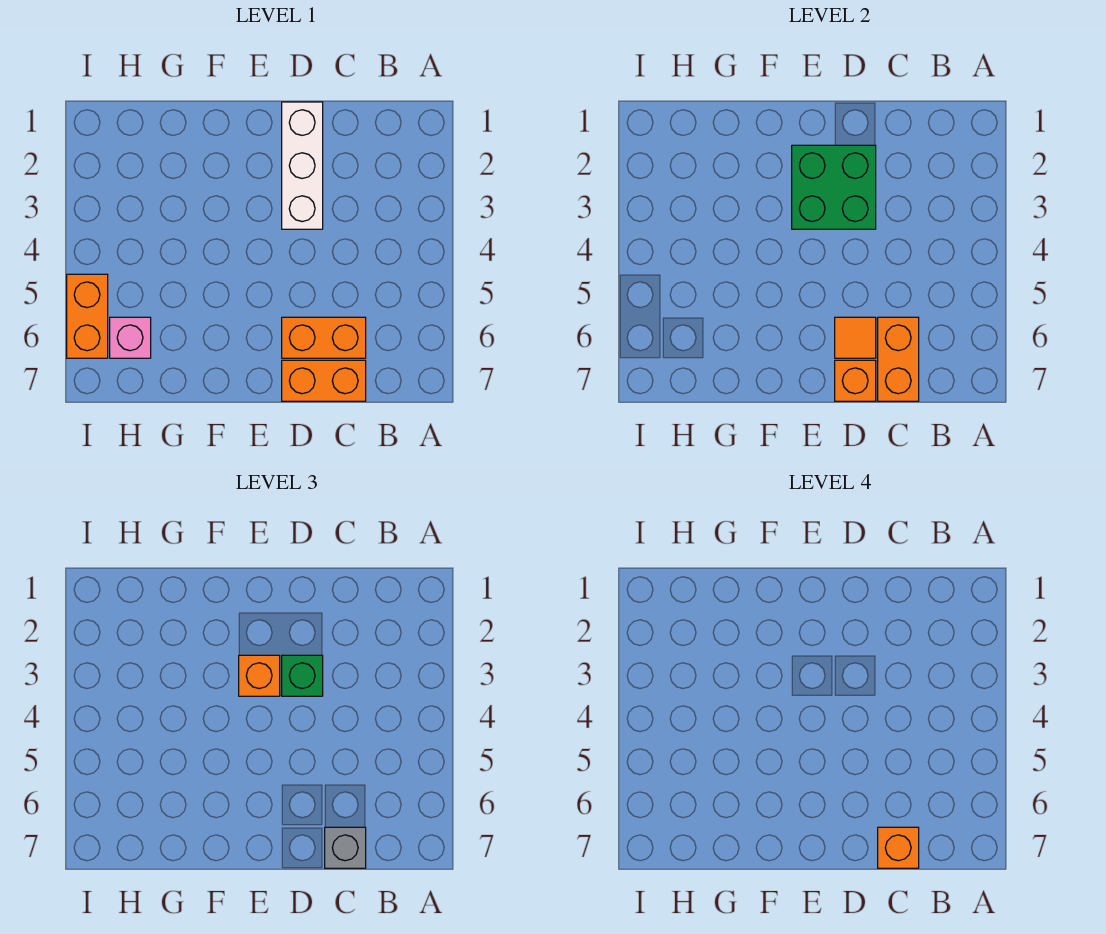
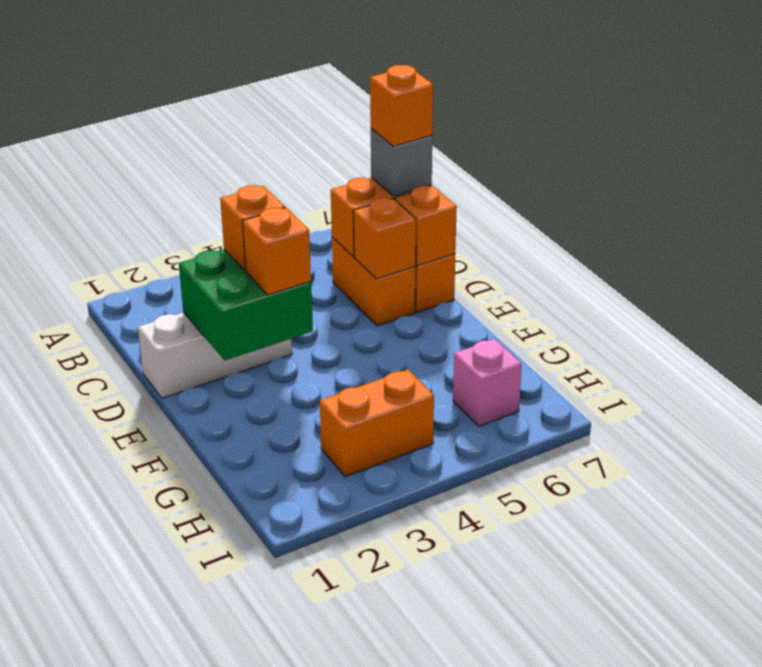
green brick D3 level 3 -> orange brick D3 level 3
orange tile D6 level 2 -> orange brick D6 level 2
orange brick I5:I6 level 1 -> orange brick H3:H4 level 1

